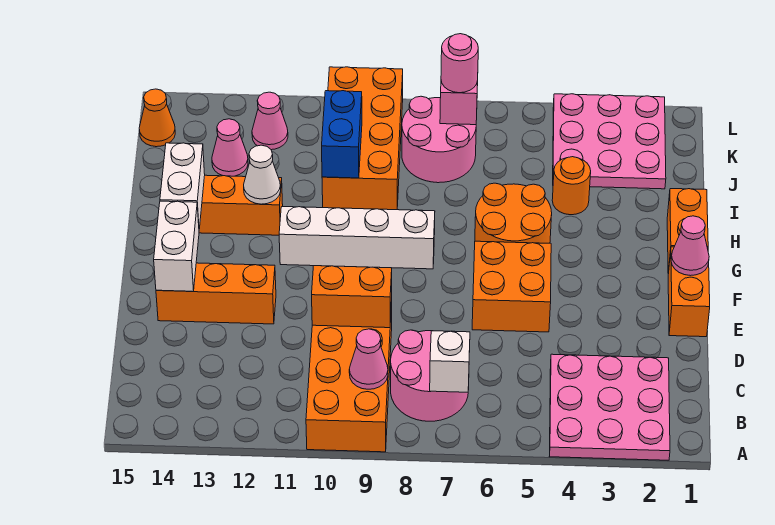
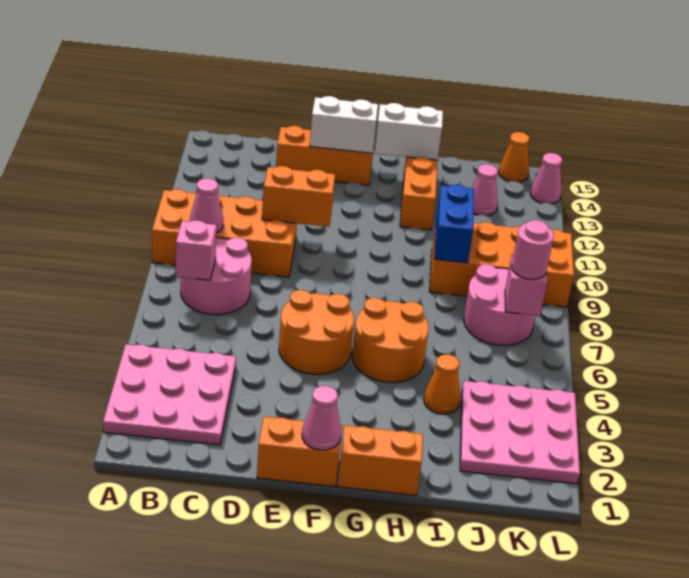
white brick B7 level 2 -> pink brick B7 level 2
orange brick D9:D10 level 2 -> orange brick D10:E10 level 2
orange brick E5:F6 level 1 -> orange round brick E5:F6 level 1
orange brick E12:E14 level 1 -> orange brick D14:F14 level 1
white brick G8:G11 level 1 -> none
white cone H12 level 2 -> none
orange round brick I4 level 1 -> orange cone I4 level 1
blue brick I10:J10 level 2 -> blue brick I9:I10 level 2
pink cone K12 level 1 -> pink cone L14 level 1

